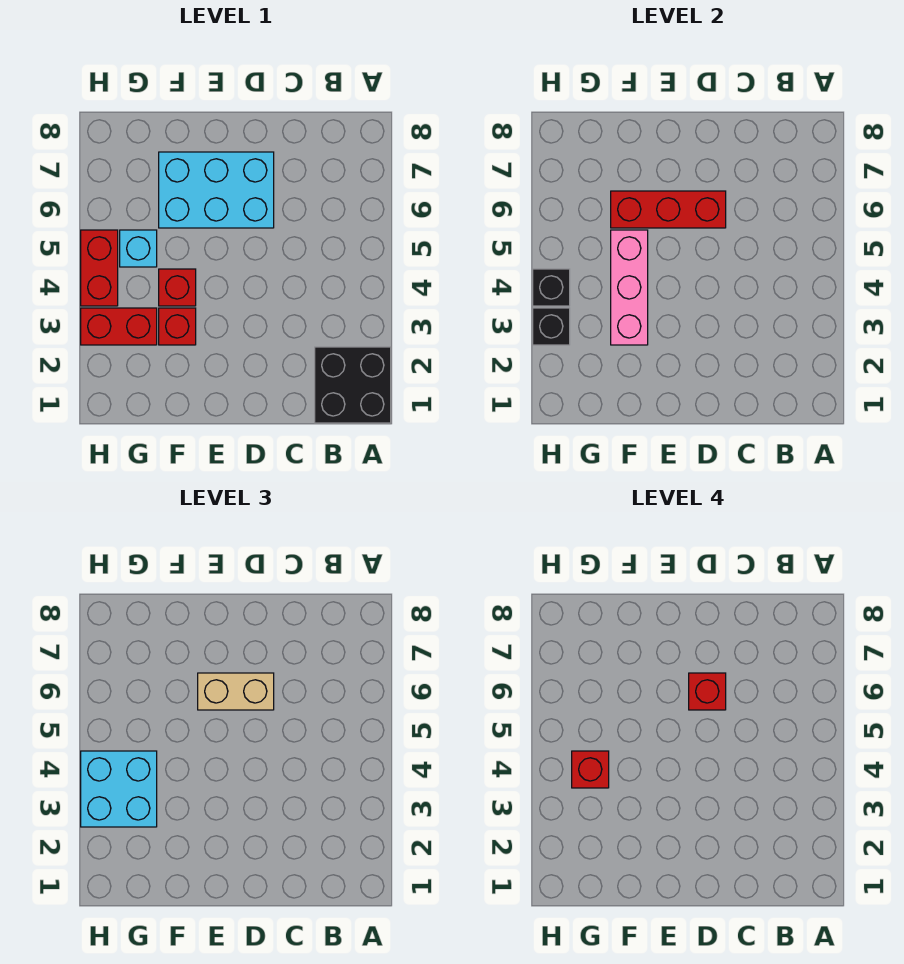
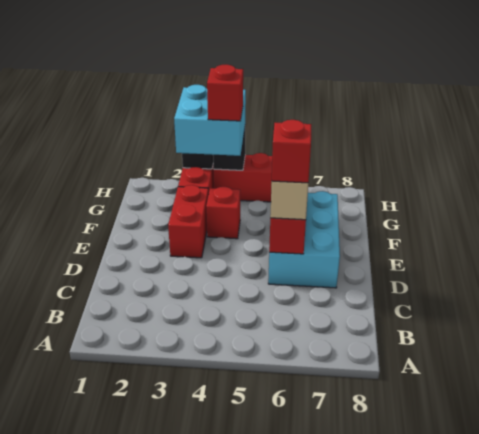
black brick A1:B2 level 1 -> none
red brick F3 level 1 -> red brick E3:F3 level 1
pink brick F3:F5 level 2 -> none
cyan brick G5 level 1 -> none

